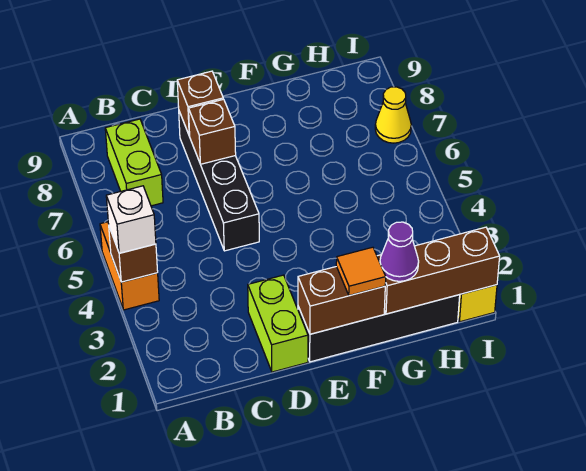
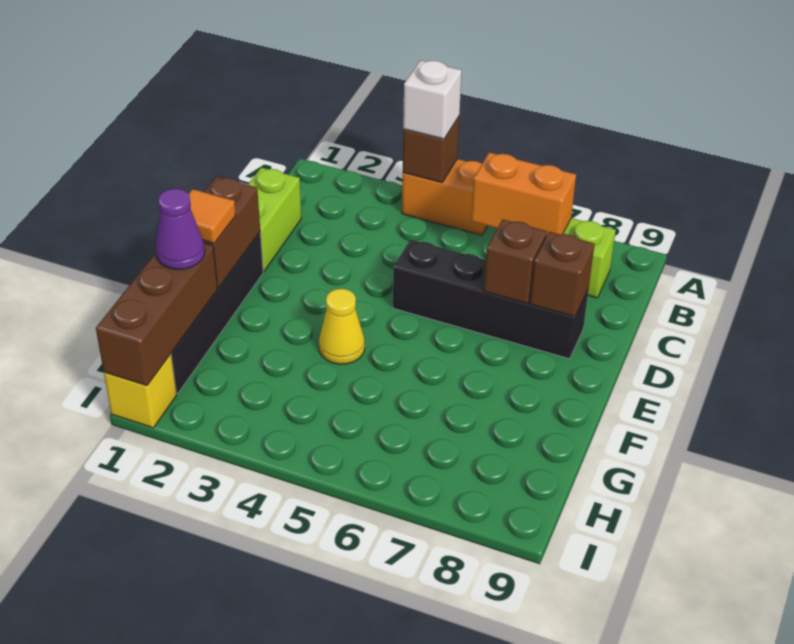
none -> orange brick B6:B7 level 2
lime brick D1:D2 level 1 -> lime brick C1:D1 level 1
yellow cone I7 level 1 -> yellow cone F4 level 1

